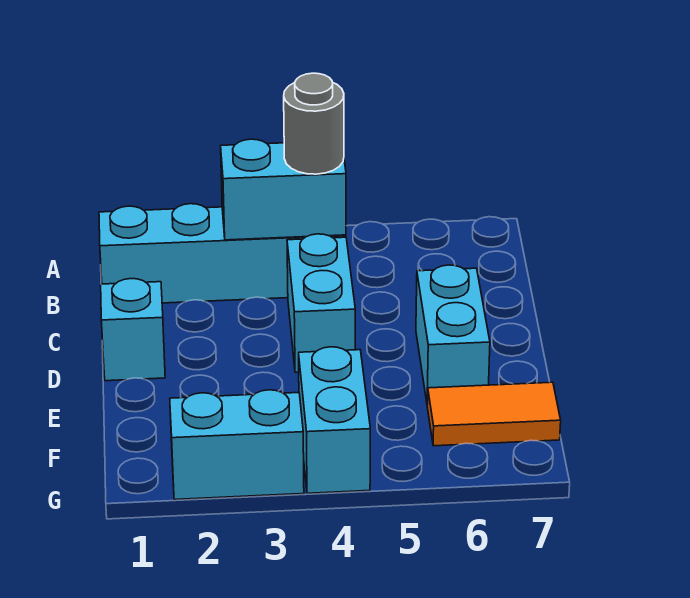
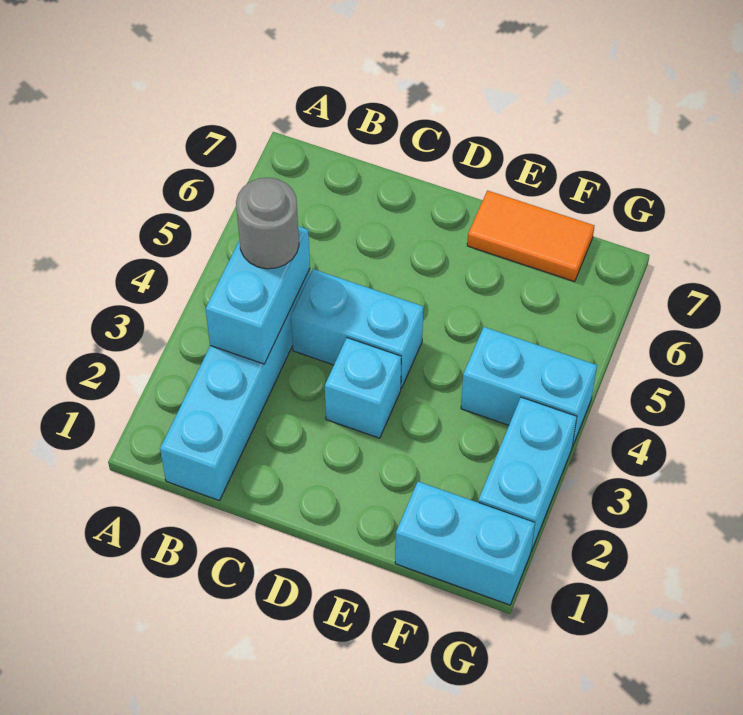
cyan brick D1 level 1 -> cyan brick D3 level 1
cyan brick D6:E6 level 1 -> cyan brick F1:G1 level 1
orange tile F6:F7 level 1 -> orange tile E7:F7 level 1

